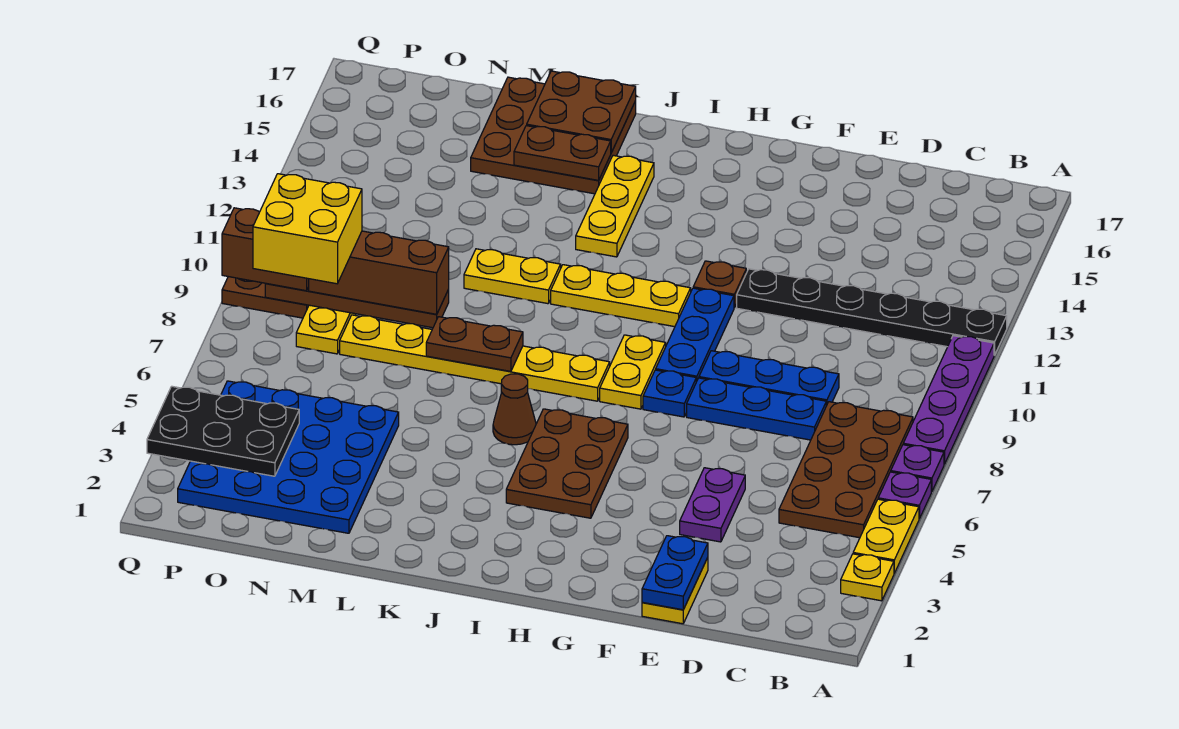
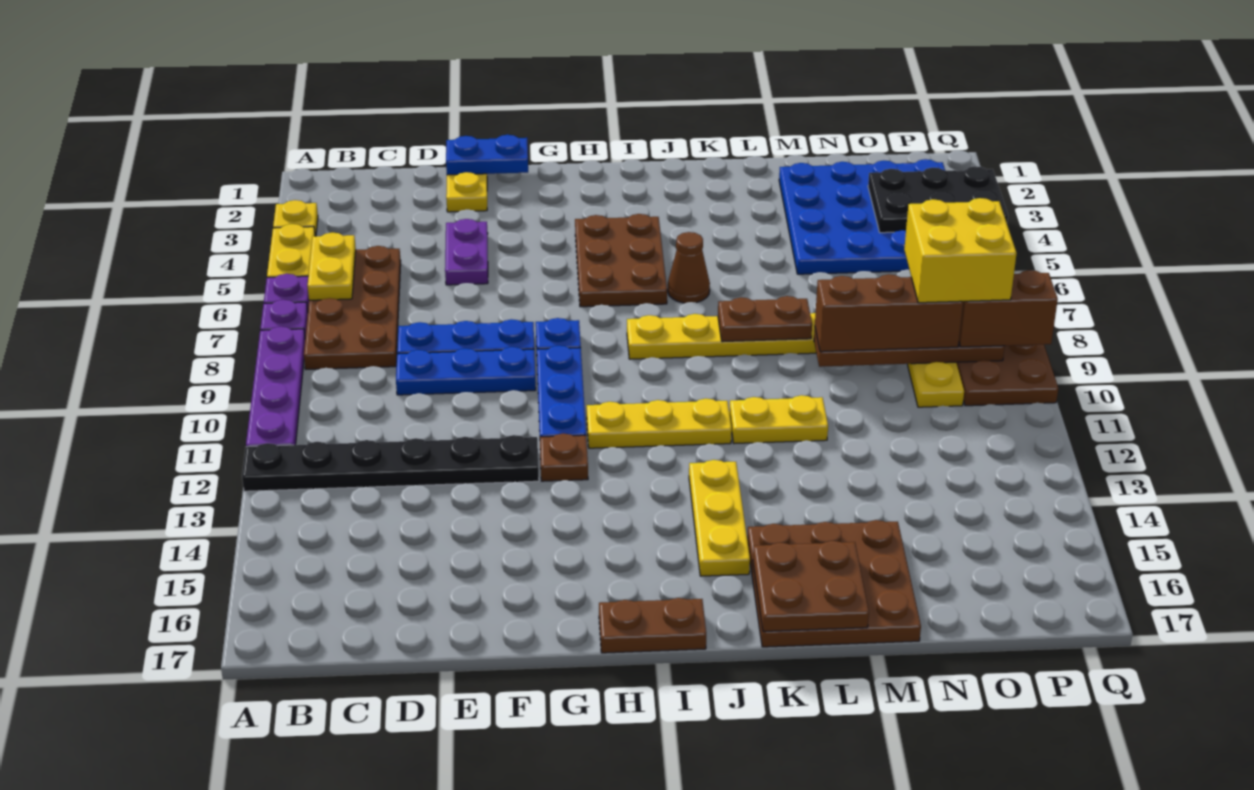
blue plate E1:E2 level 2 -> blue plate E1:F1 level 2
yellow plate H8:H9 level 1 -> yellow plate B5:B6 level 2
brown plate K15:L15 level 2 -> brown plate H17:I17 level 1

